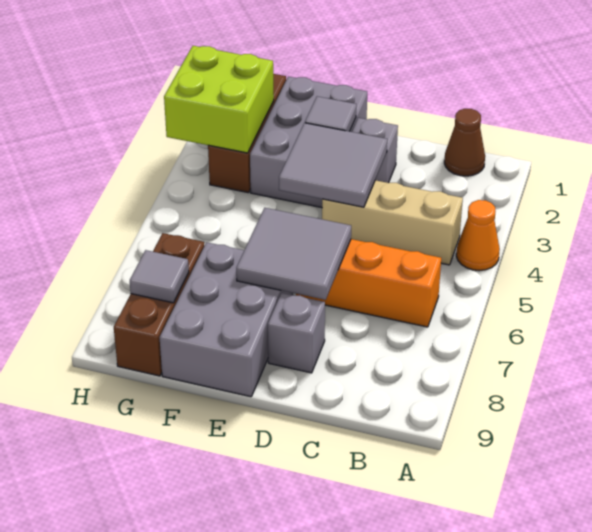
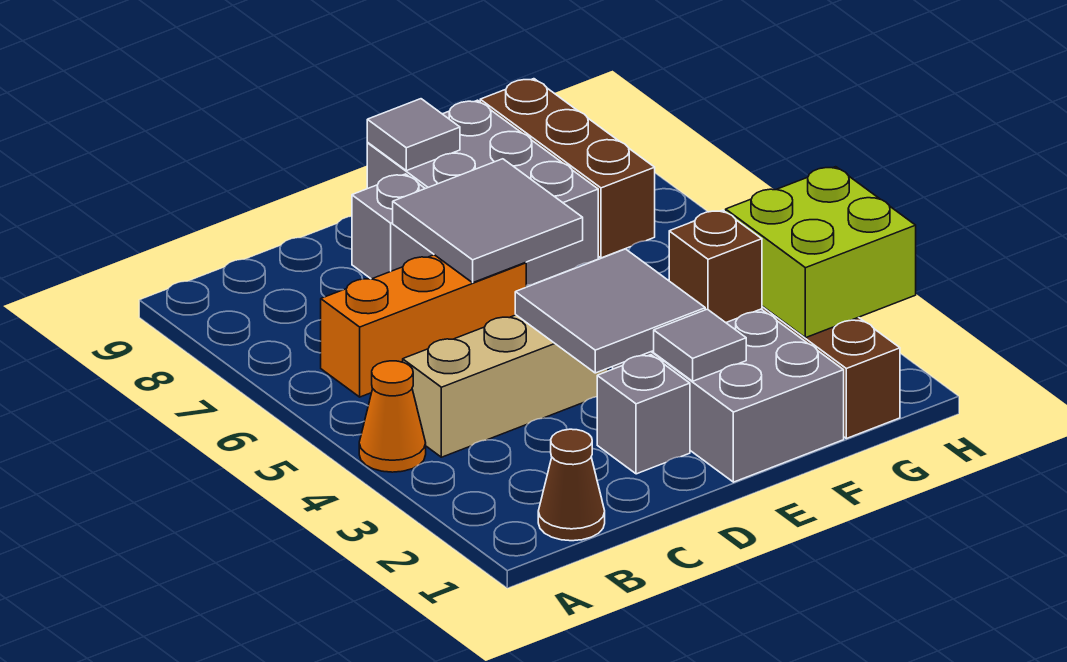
none -> brown brick F3 level 2
grey tile G8 level 2 -> grey tile E9 level 2

